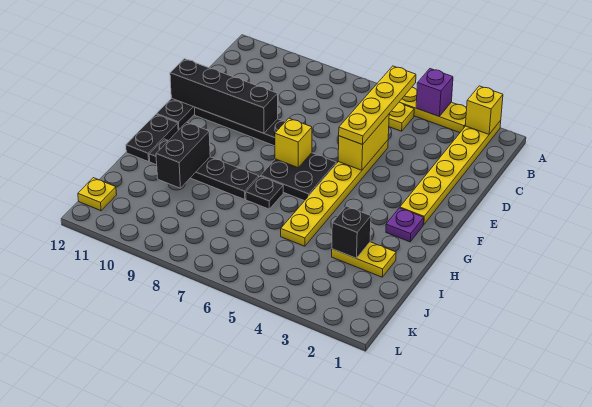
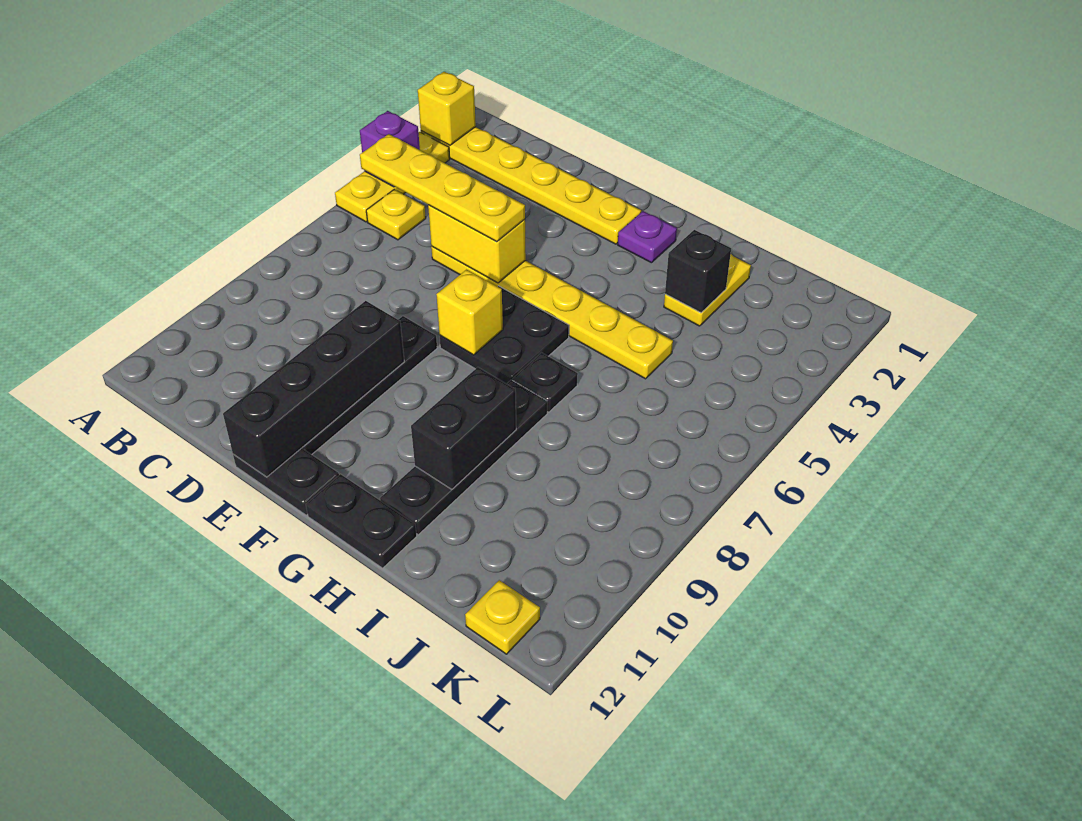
black brick H10:I10 level 2 -> black brick H9:H10 level 2

